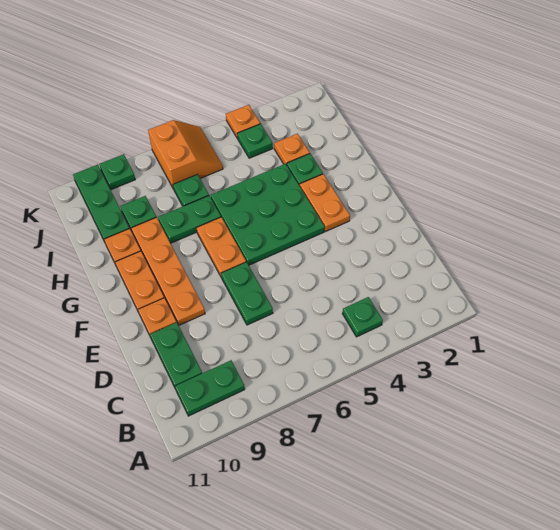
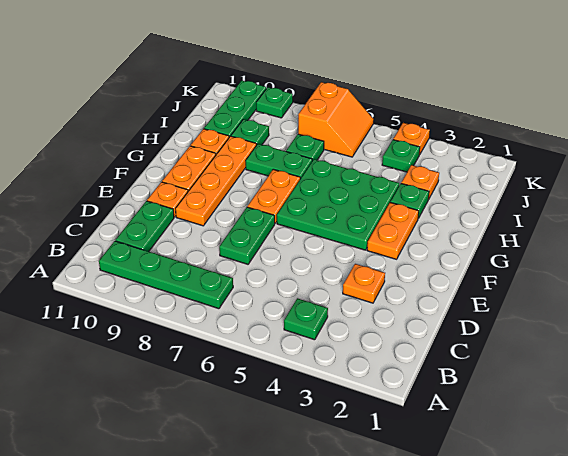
green plate B9:B10 level 1 -> green plate B7:B10 level 1
none -> orange plate D3 level 1

